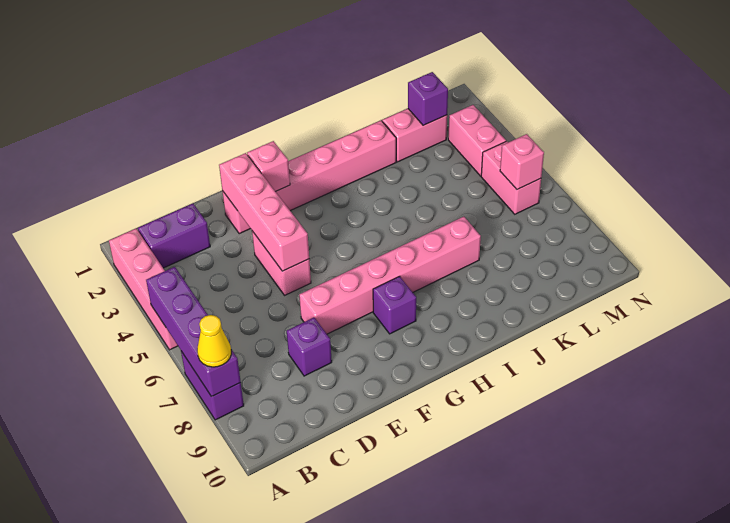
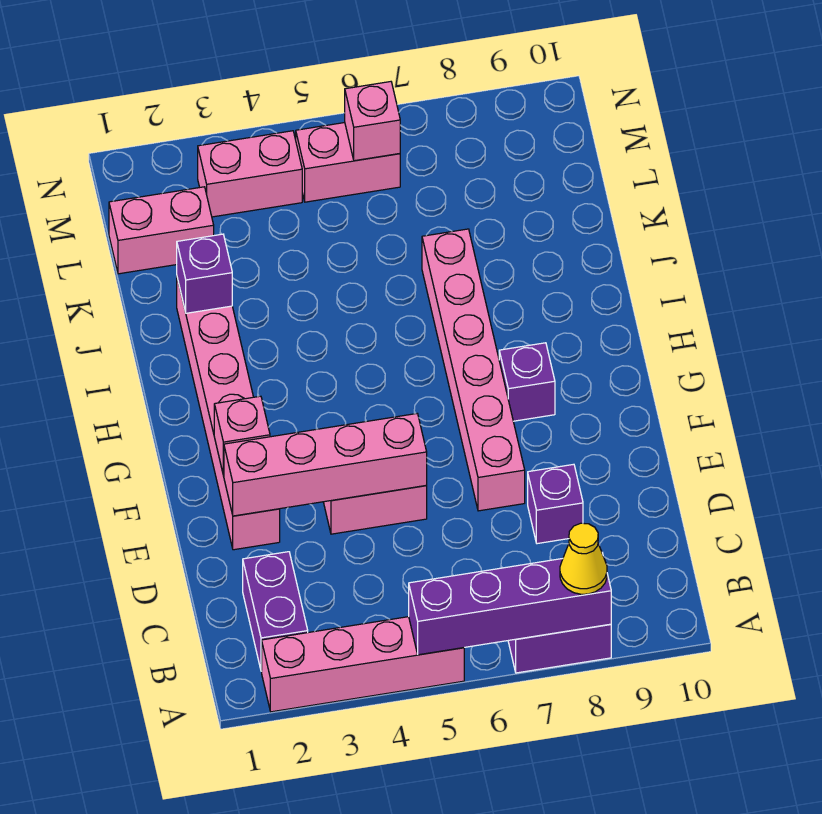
pink brick K2:L2 level 1 -> pink brick L1:L2 level 1
purple brick L2 level 2 -> purple brick J2 level 2

